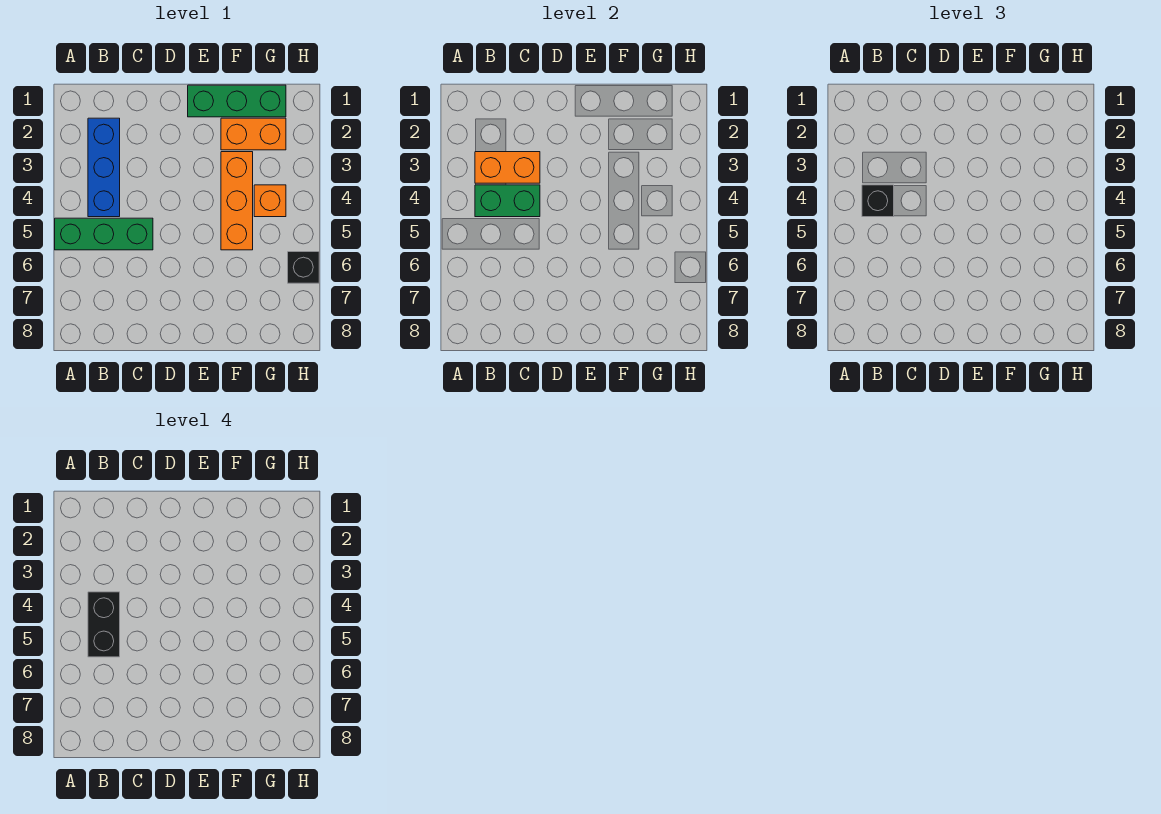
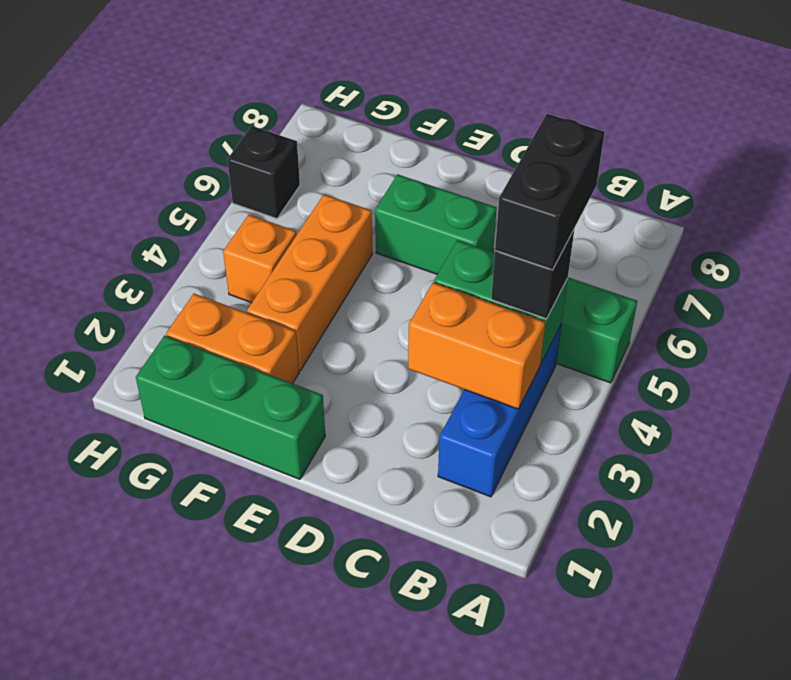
none -> green brick D6:E6 level 1

